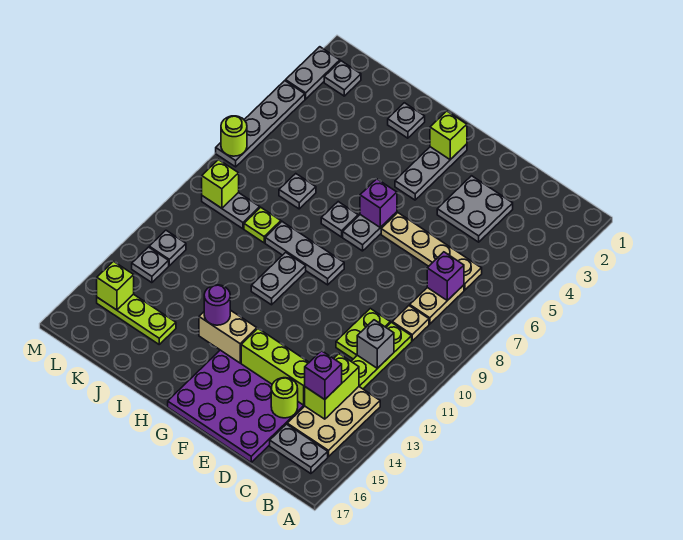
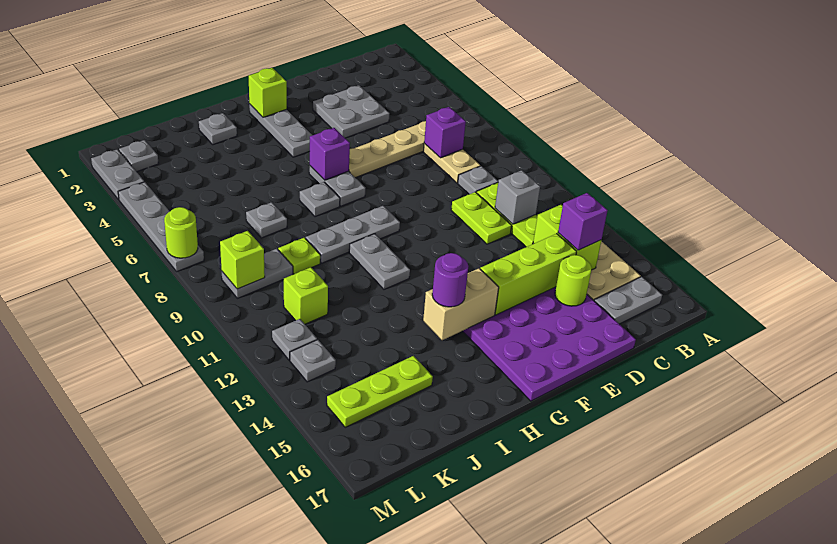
tan plate C9 level 1 -> grey plate C9 level 1
lime brick L15 level 2 -> lime brick K11 level 1

